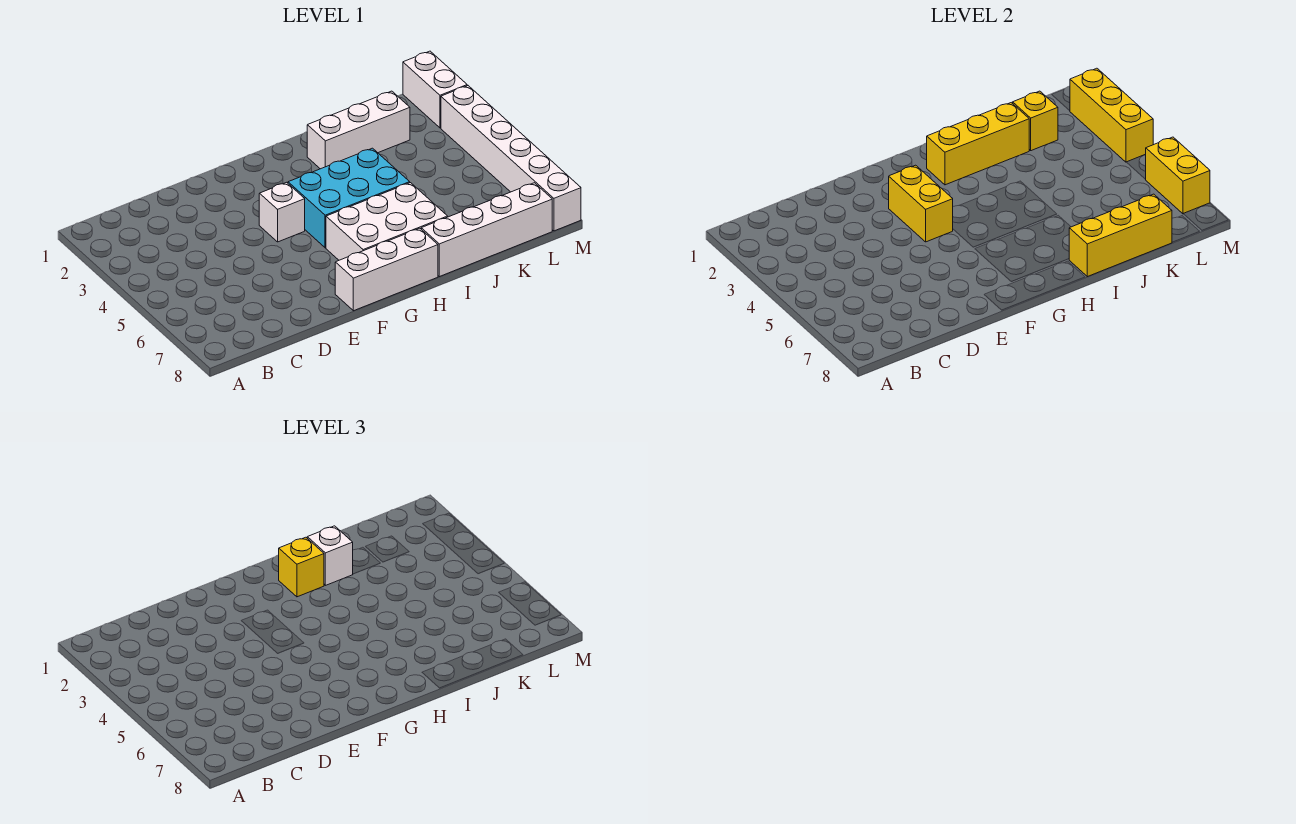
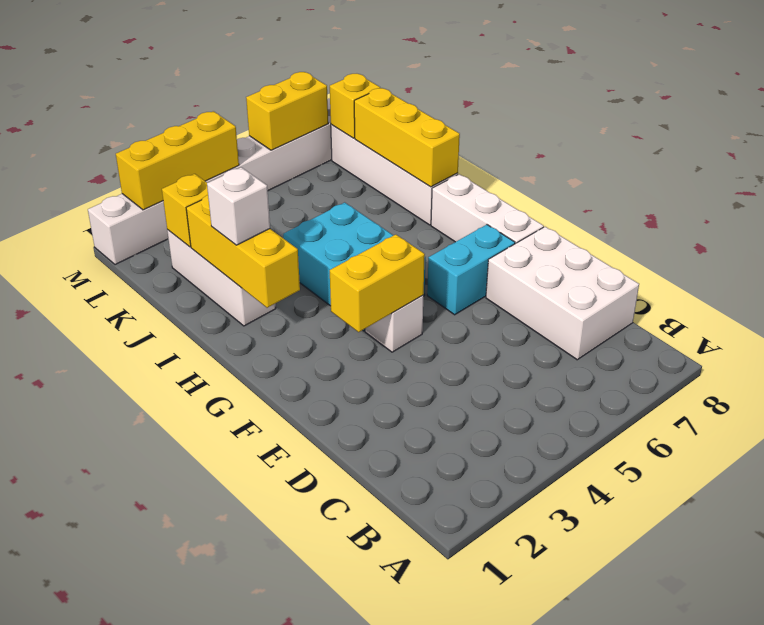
none -> cyan brick F6:F7 level 1
white brick G6:I7 level 1 -> white brick C7:E8 level 1
yellow brick H2 level 3 -> yellow brick L8 level 2

